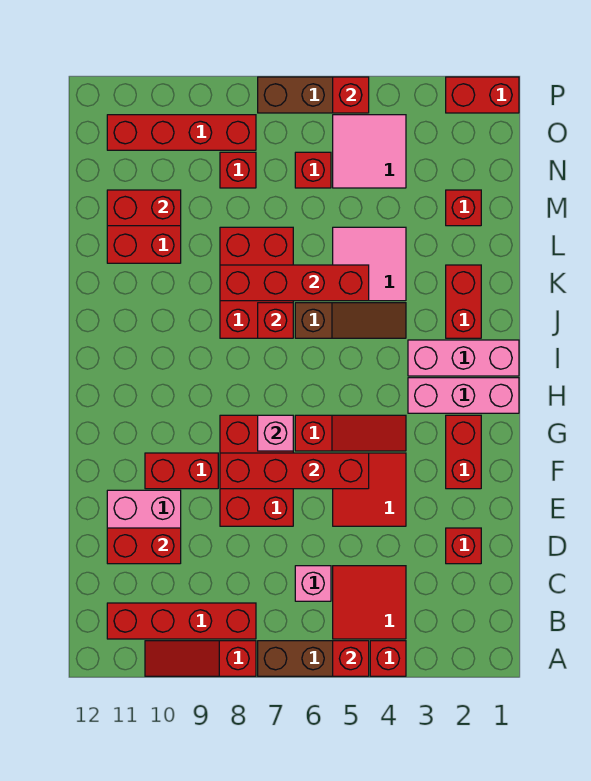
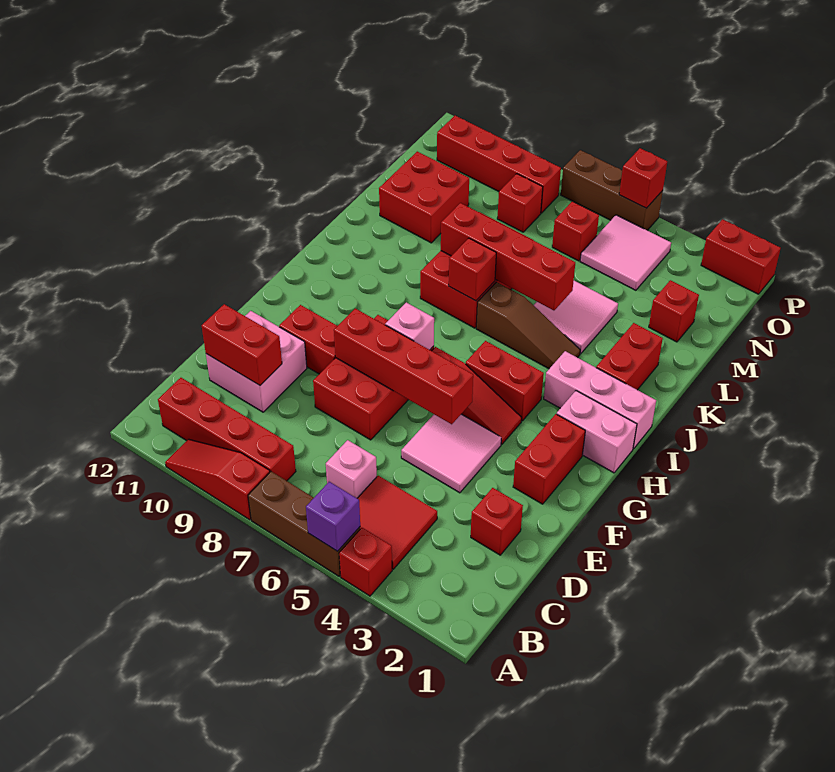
red brick A5 level 2 -> purple brick A5 level 2
red tile E4:F5 level 1 -> pink tile E4:F5 level 1
pink brick H1:H3 level 1 -> pink brick H1:H2 level 1
red brick M10:M11 level 2 -> red brick H4:H5 level 1

